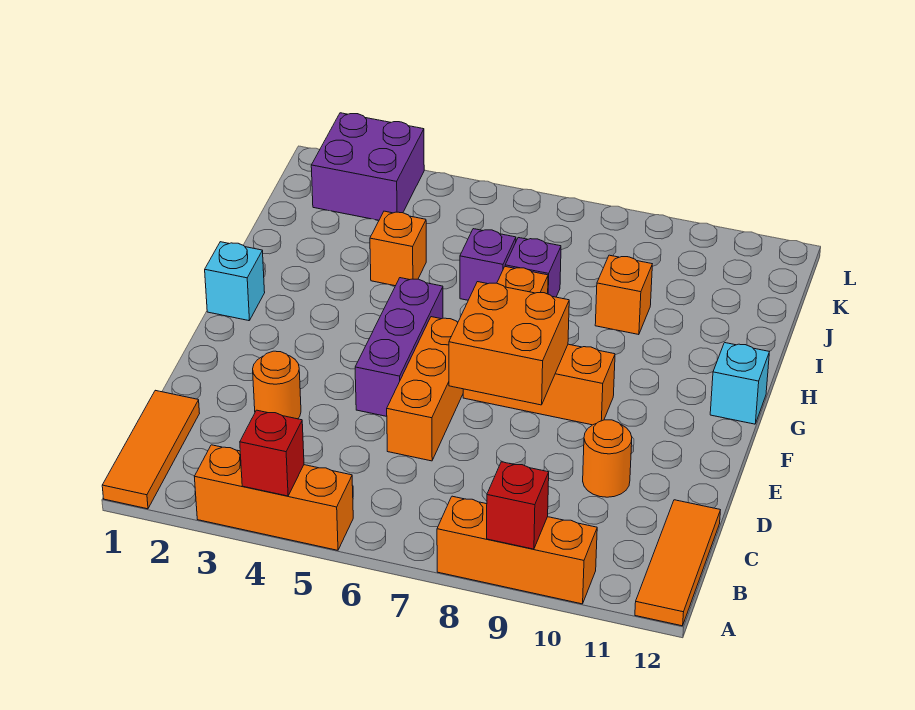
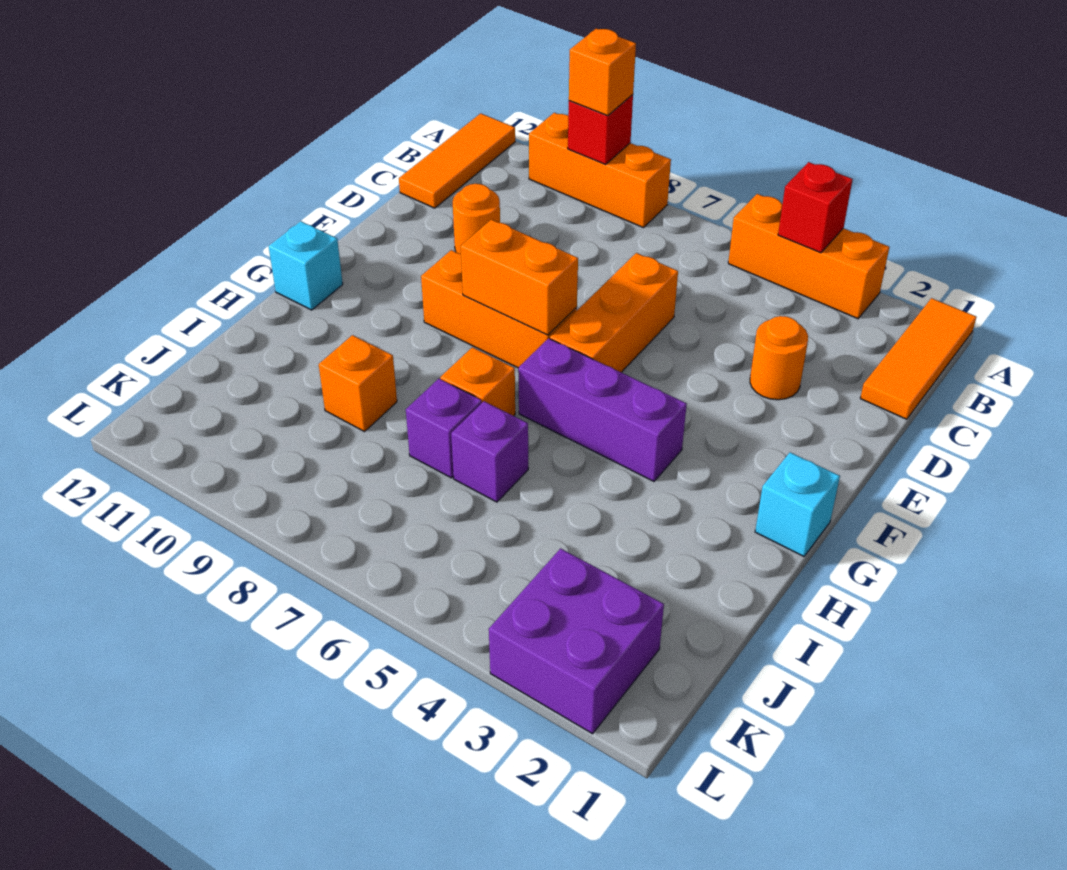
purple brick E5:G5 level 1 -> purple brick G4:G6 level 1
orange brick E7:F8 level 2 -> orange brick F7:F8 level 2
orange brick I4 level 1 -> orange brick A9 level 3

